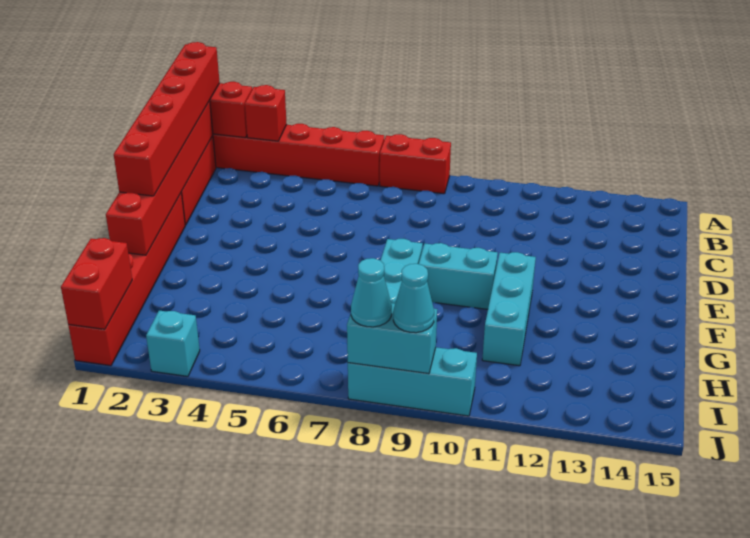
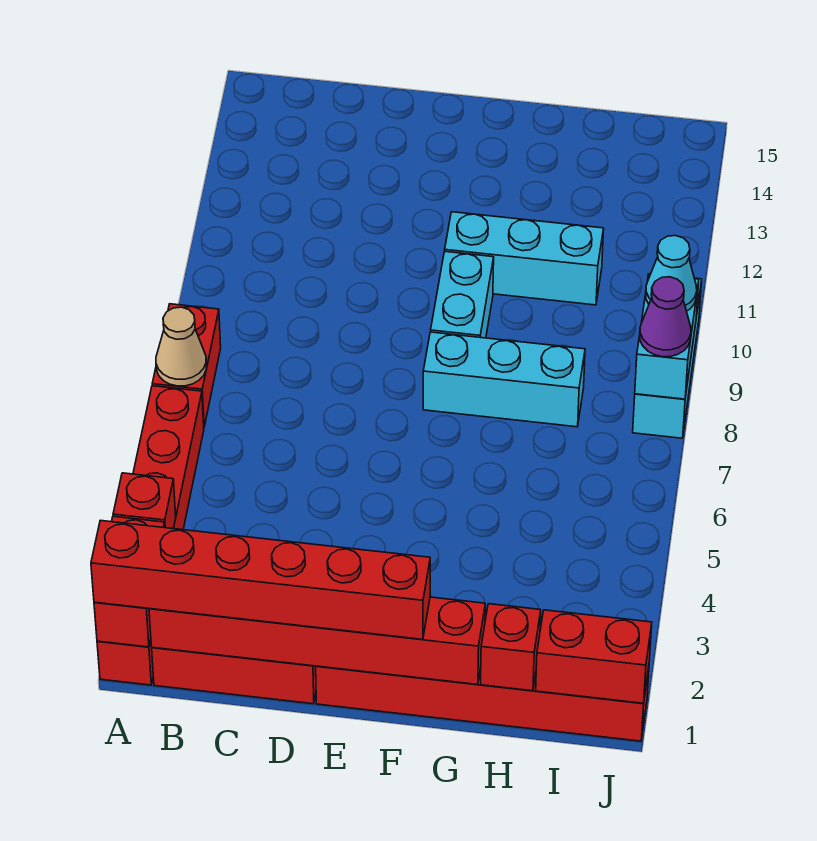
none -> tan cone A7 level 2
none -> red brick H1 level 2
cyan brick J3 level 1 -> none
cyan cone J8 level 3 -> purple cone J8 level 3

